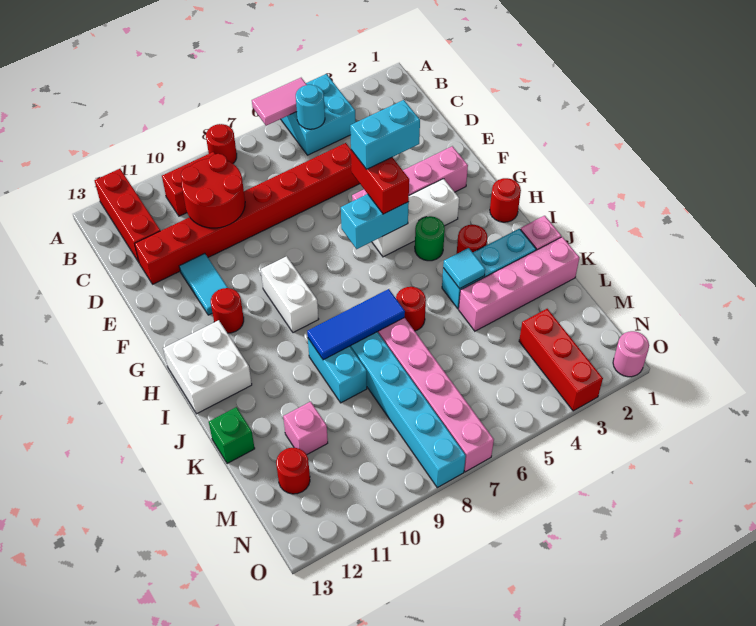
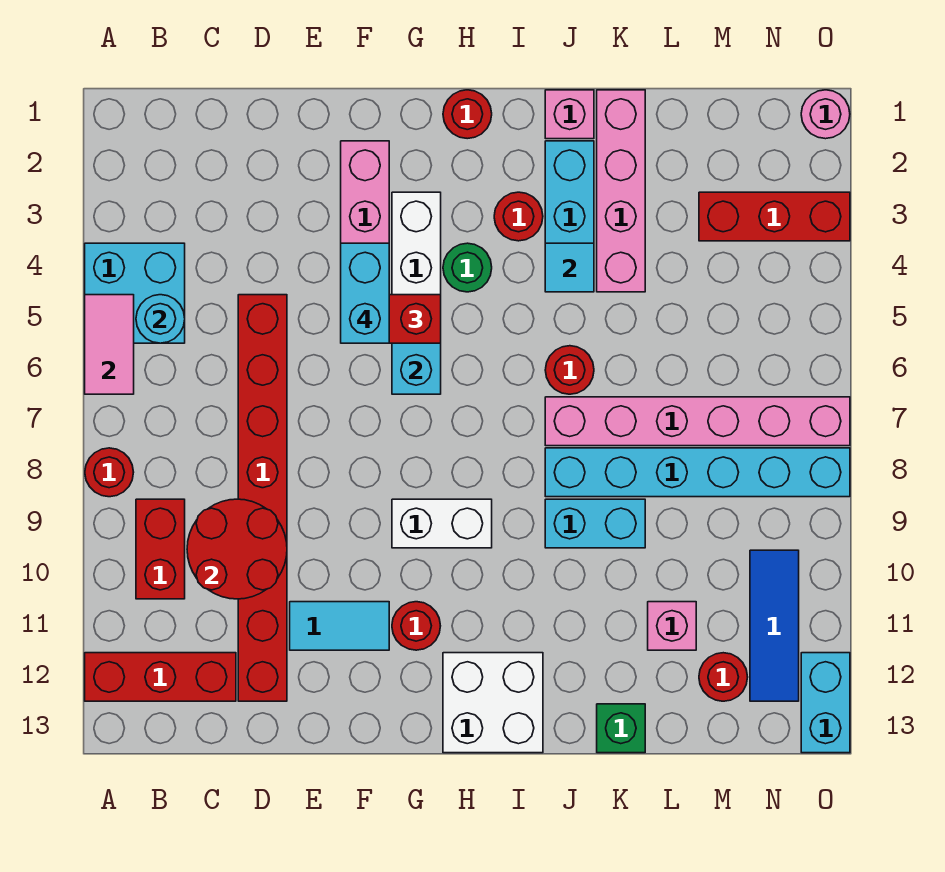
blue tile J7:J9 level 2 -> blue tile N10:N12 level 1
none -> cyan brick O12:O13 level 1

